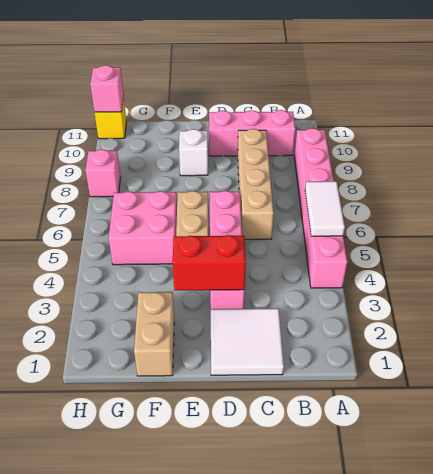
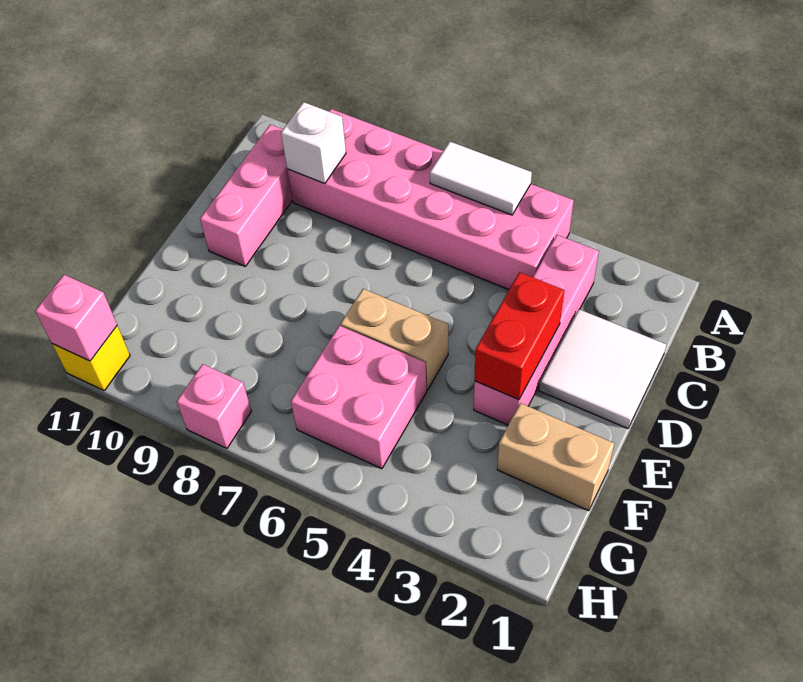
pink brick A4:A9 level 1 -> pink brick A4:B9 level 1
tan brick C6:C9 level 1 -> none
pink brick D3:D6 level 1 -> pink brick B3:E3 level 1
white brick E9 level 1 -> white brick B9 level 2

